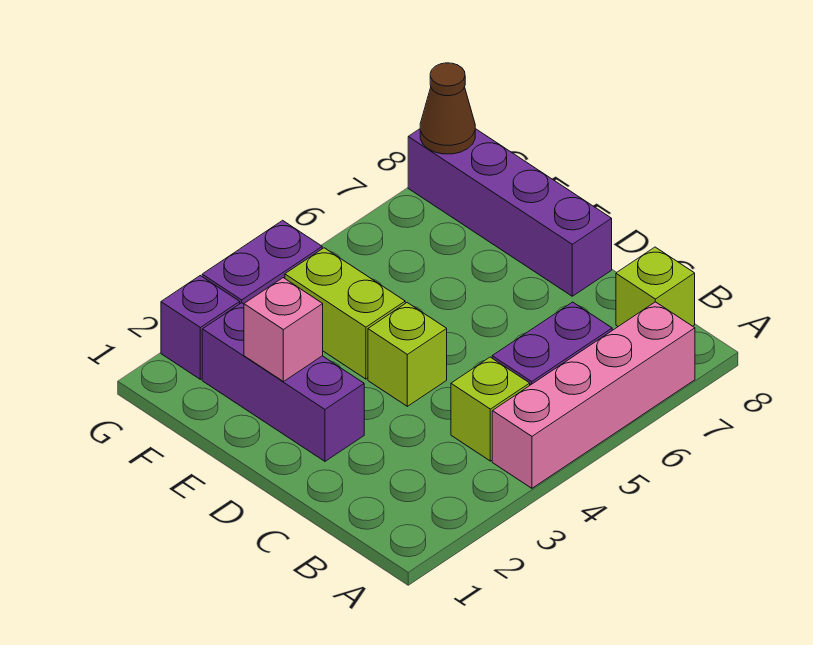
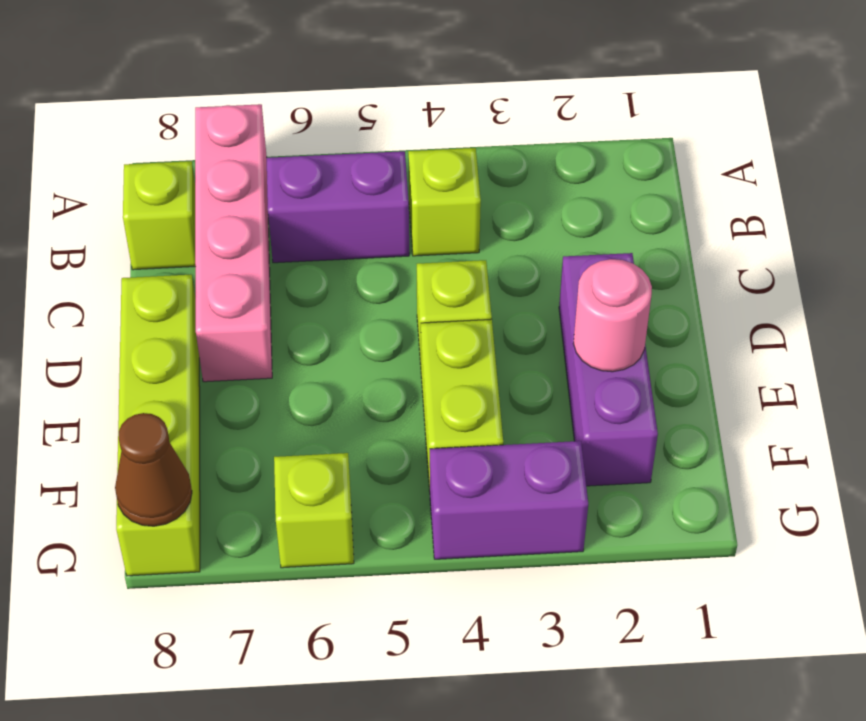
pink brick A4:A7 level 1 -> pink brick A7:D7 level 1
purple brick D8:G8 level 1 -> lime brick D8:G8 level 1
pink brick E2 level 2 -> pink round brick E2 level 2
purple brick G2 level 1 -> none
none -> lime brick G6 level 1

